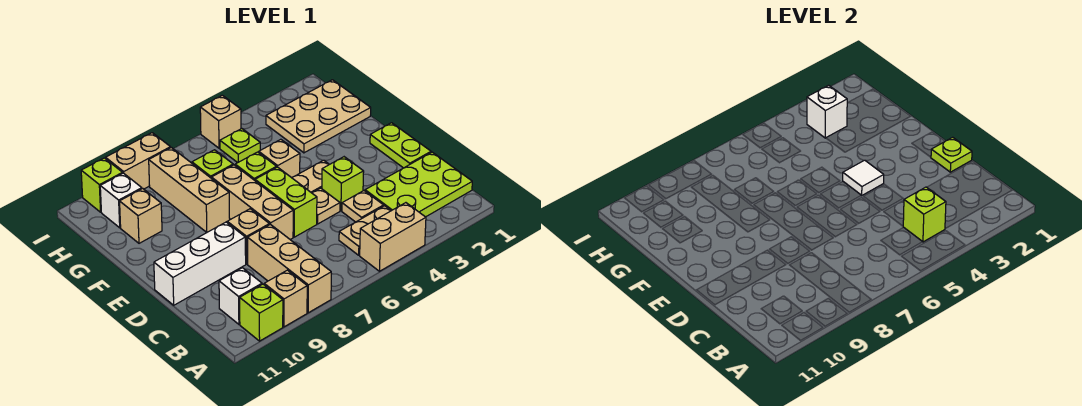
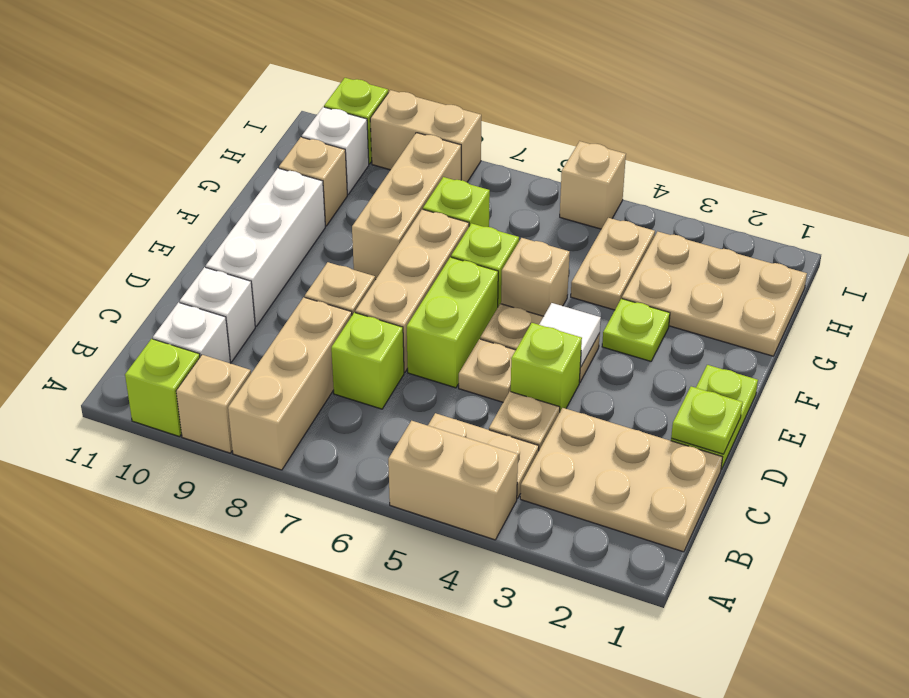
lime plate B1:C3 level 1 -> tan plate B1:C3 level 1
lime brick B4 level 2 -> lime brick C7 level 1
white brick D9:D11 level 1 -> white brick D10:F10 level 1
none -> tan plate G4:H4 level 1
white brick H3 level 2 -> white brick C10 level 1
lime plate H5 level 1 -> lime plate F3 level 1

